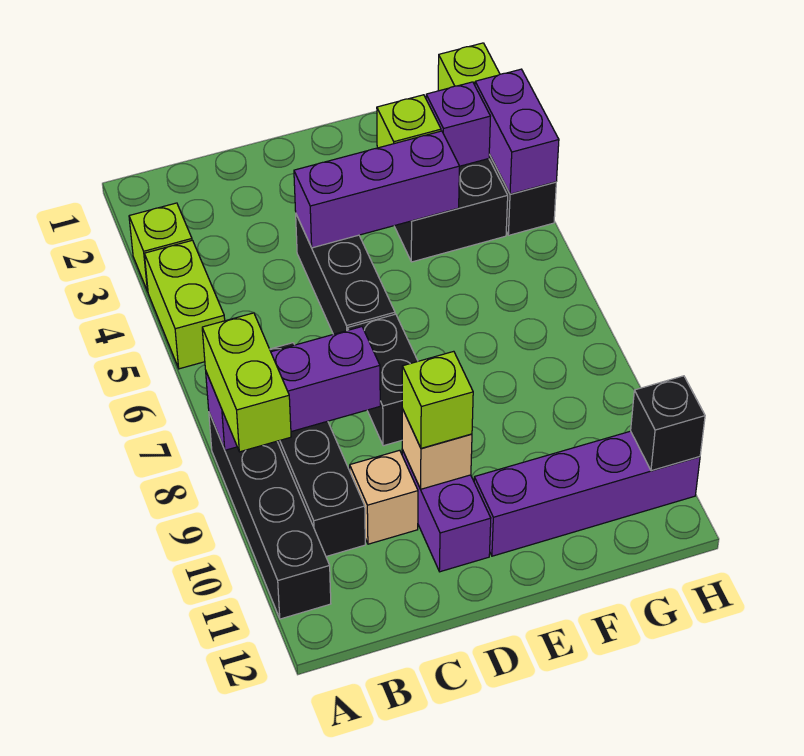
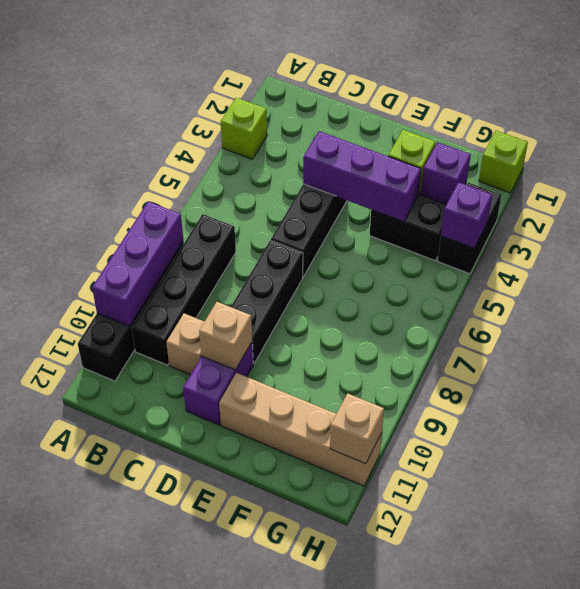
lime brick A4:A5 level 1 -> none
purple brick A8:C8 level 2 -> purple brick A8:A10 level 2
lime brick A8:A9 level 3 -> none
black brick D7:D8 level 1 -> black brick D7:D9 level 1
lime brick D10 level 3 -> none
purple brick E11:H11 level 1 -> tan brick E11:H11 level 1
purple brick H3:H4 level 2 -> purple brick H4 level 2
black brick H11 level 2 -> tan brick H11 level 2

